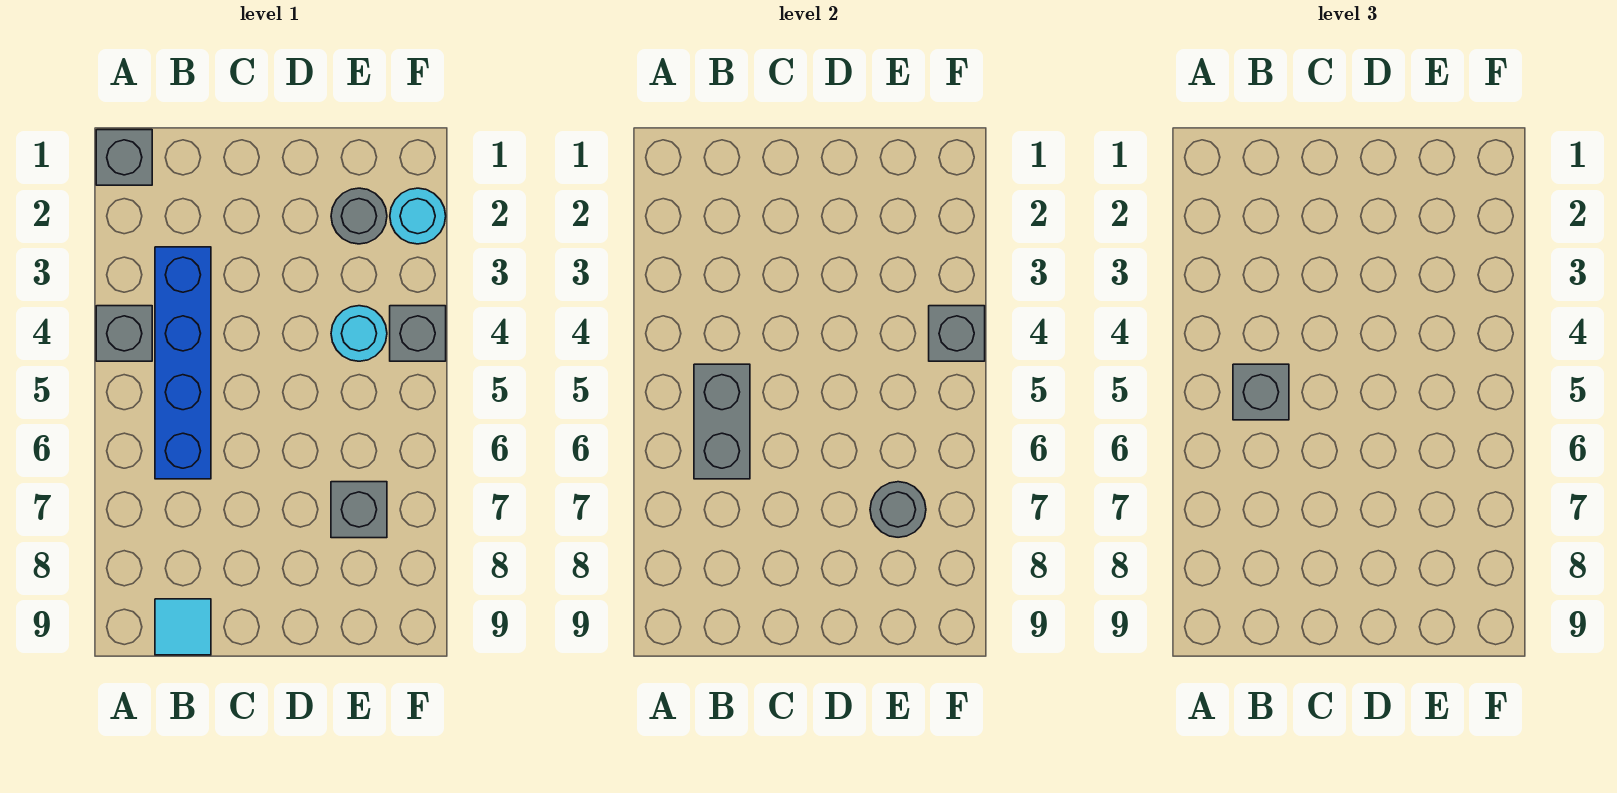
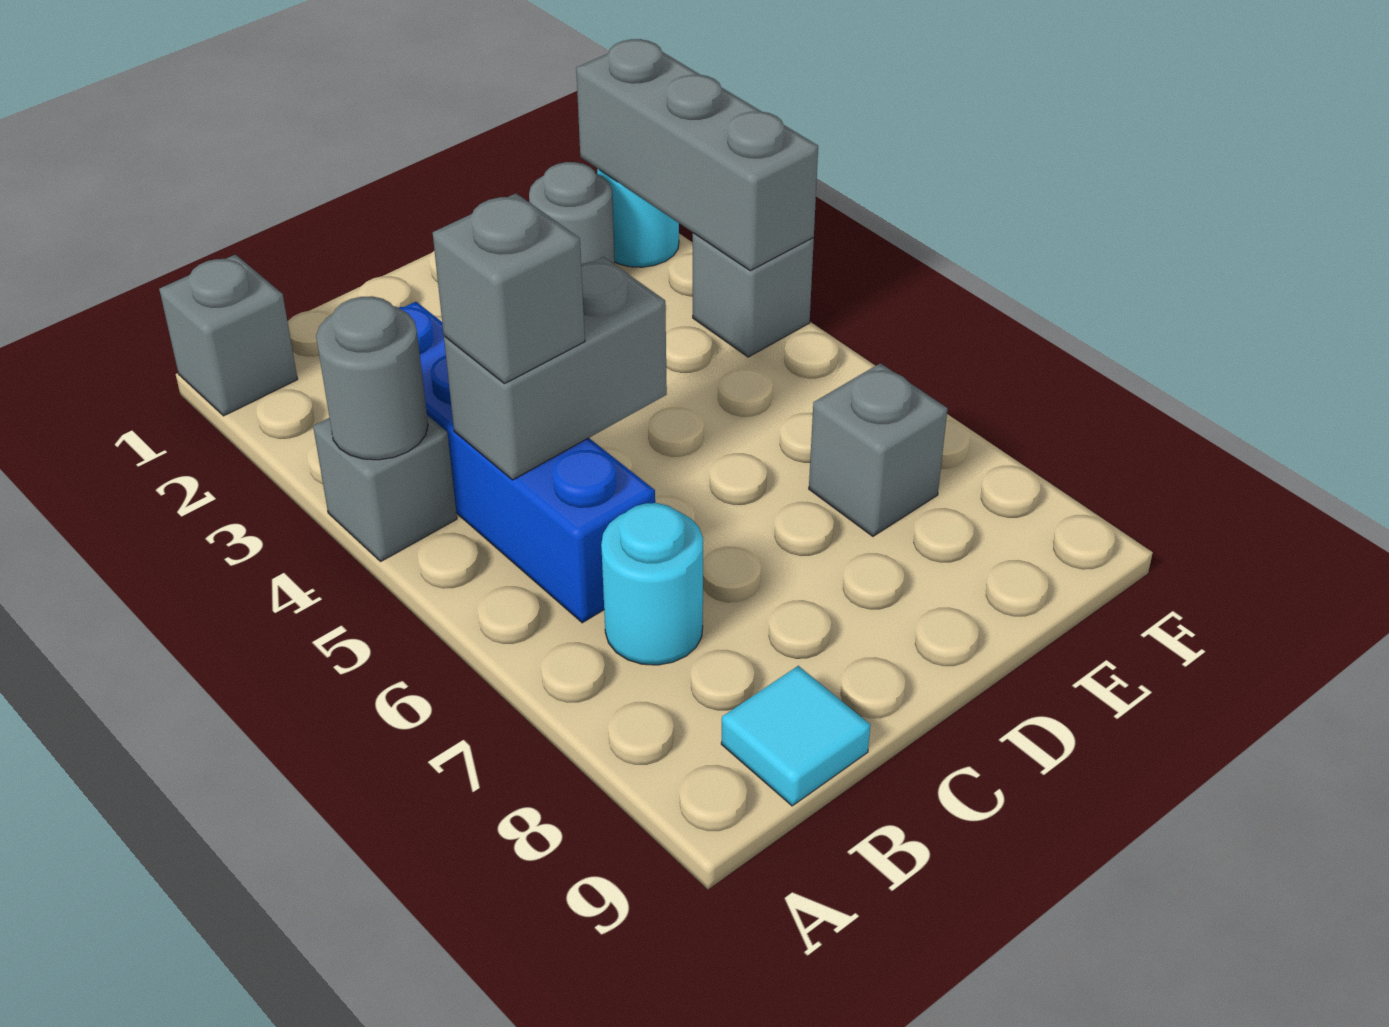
grey brick B5:B6 level 2 -> grey brick B5:C5 level 2
cyan round brick E4 level 1 -> cyan round brick B7 level 1
grey round brick E7 level 2 -> grey round brick A4 level 2
grey brick F4 level 2 -> grey brick F2:F4 level 2

